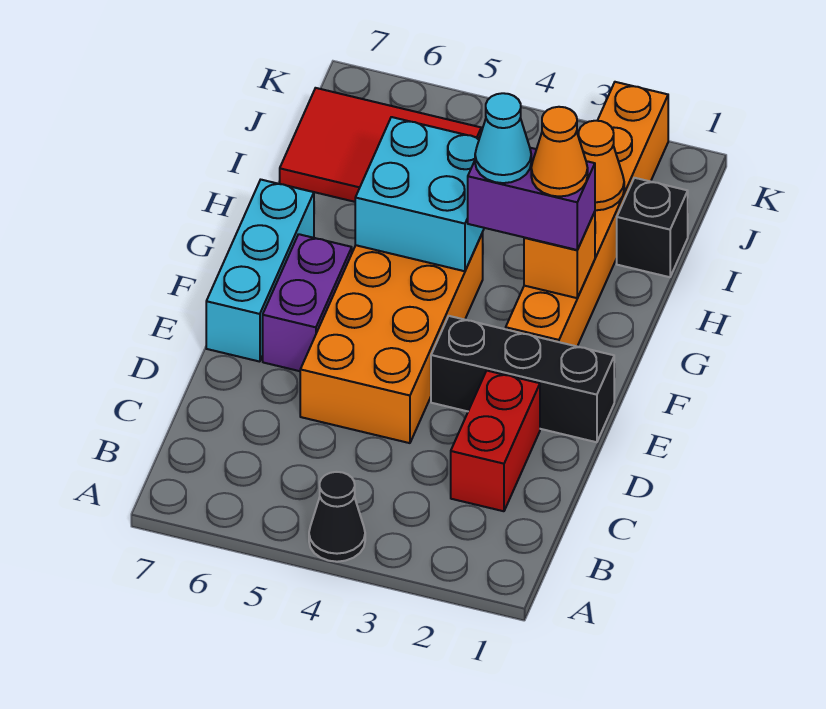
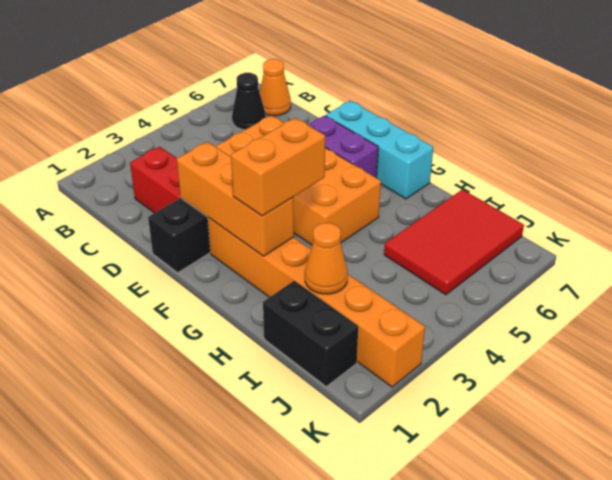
black cone A4 level 1 -> black cone B6 level 1
orange brick G2 level 2 -> orange brick E2:G2 level 2
purple brick G2:G3 level 3 -> orange brick G2:G3 level 3
orange cone G2 level 4 -> orange cone B7 level 1
cyan cone G3 level 4 -> none
cyan brick G4:H5 level 2 -> none
black brick I1 level 1 -> black brick I1:J1 level 1

